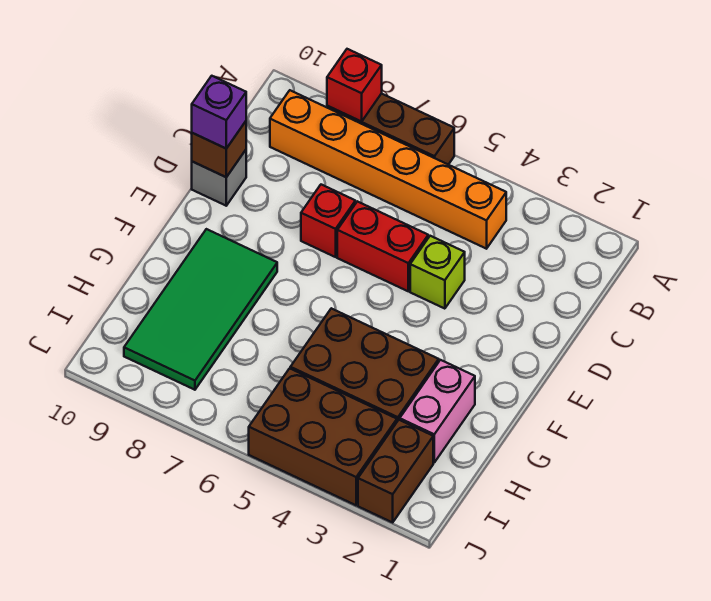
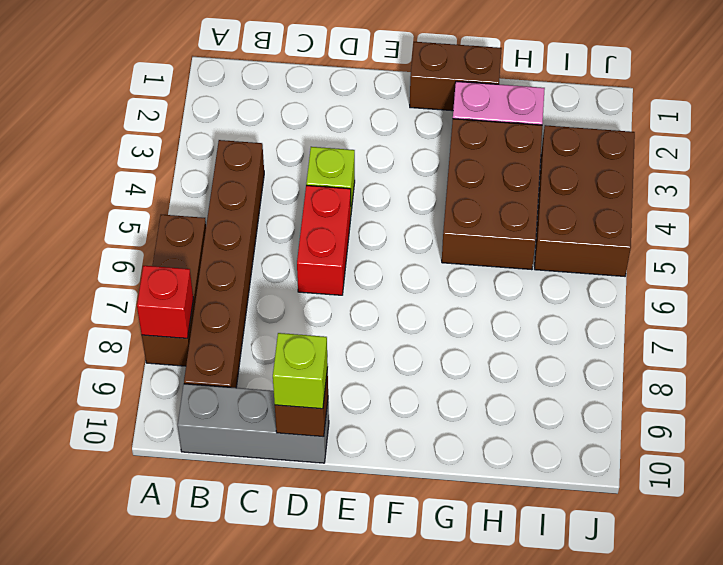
orange brick B4:B9 level 1 -> brown brick B4:B9 level 1
red brick D7 level 1 -> none
grey brick D10 level 1 -> grey brick B10:D10 level 1
purple brick D10 level 3 -> lime brick D10 level 3
green tile F8:I9 level 1 -> none
brown brick I2:J2 level 1 -> brown brick F1:G1 level 1

